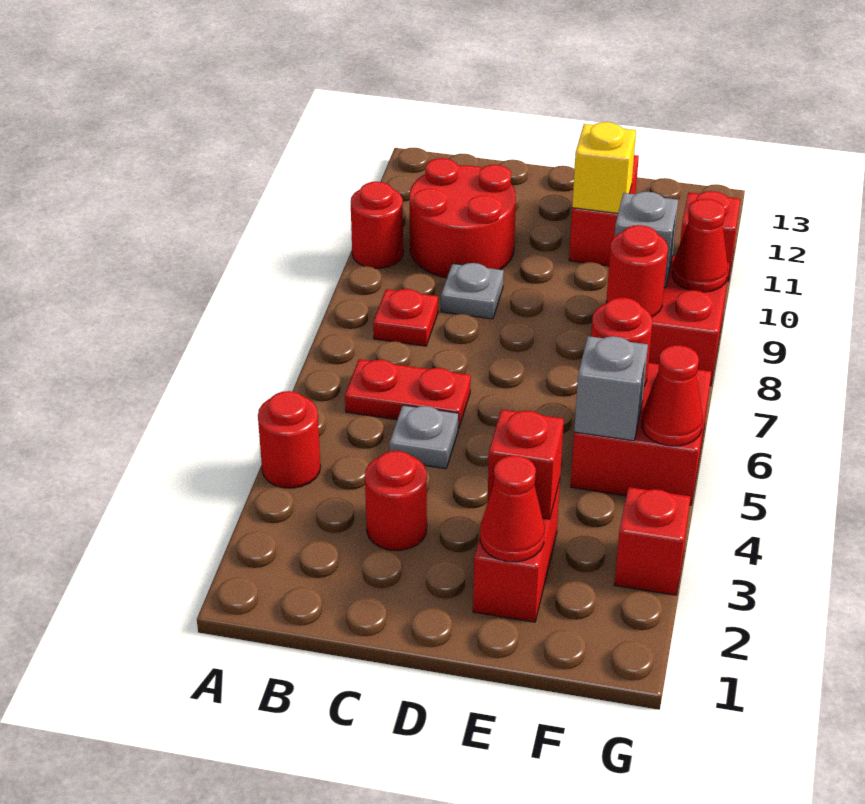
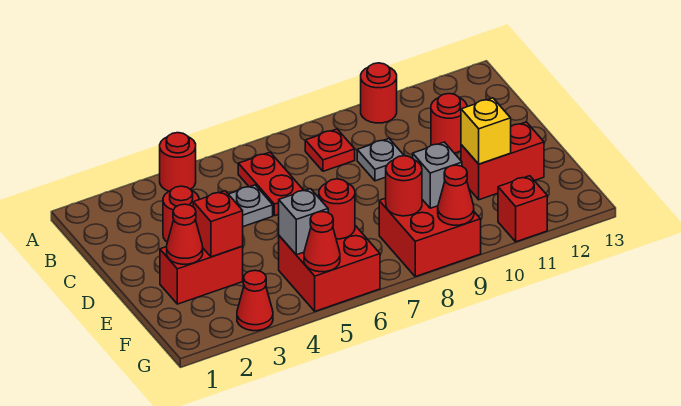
red round brick B10:C11 level 1 -> red round brick C11 level 1
red brick G3 level 1 -> red cone G3 level 1

